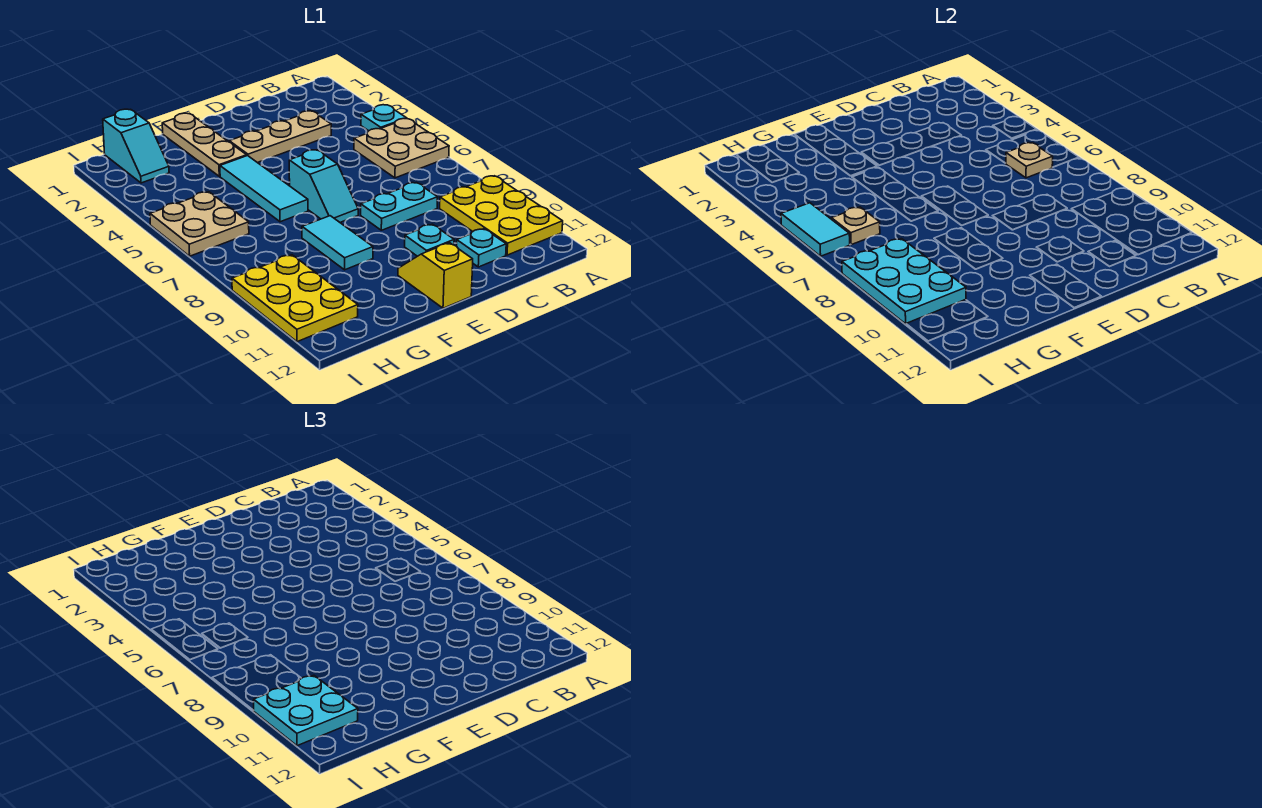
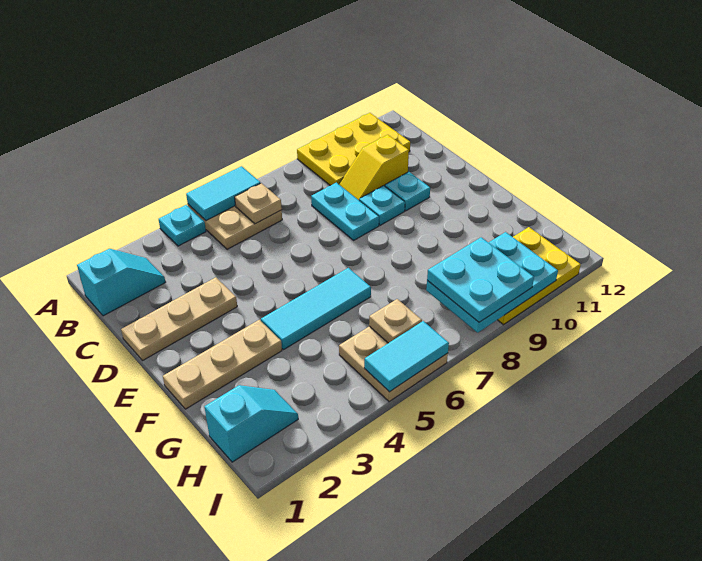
tan plate C3:E3 level 1 -> tan plate D1:D3 level 1
cyan plate C11 level 1 -> cyan plate D9 level 1
cyan slope E6:E7 level 1 top 6 -> cyan slope B1:B2 level 1 top 1
yellow slope E11:E12 level 1 top 12 -> yellow slope C9:C10 level 1 top 10
cyan tile F8:F9 level 1 -> cyan tile A5:A6 level 2
cyan plate H10:I11 level 3 -> cyan plate H8:I9 level 3

